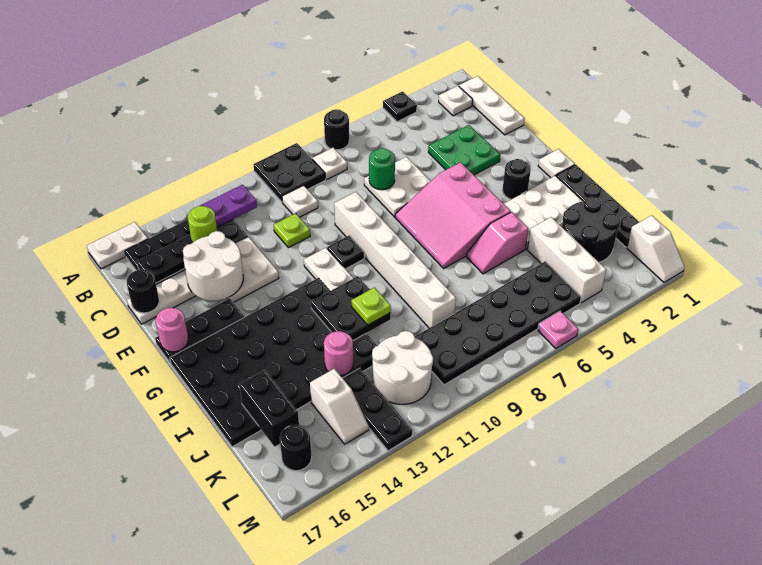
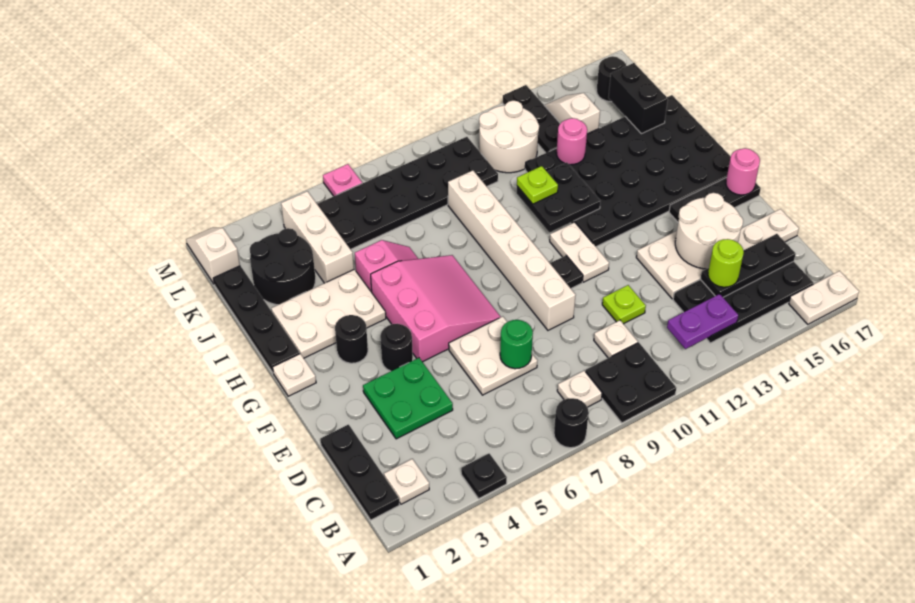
white plate B1:D1 level 1 -> black plate B1:D1 level 1
black round brick D17 level 2 -> black round brick F4 level 1

